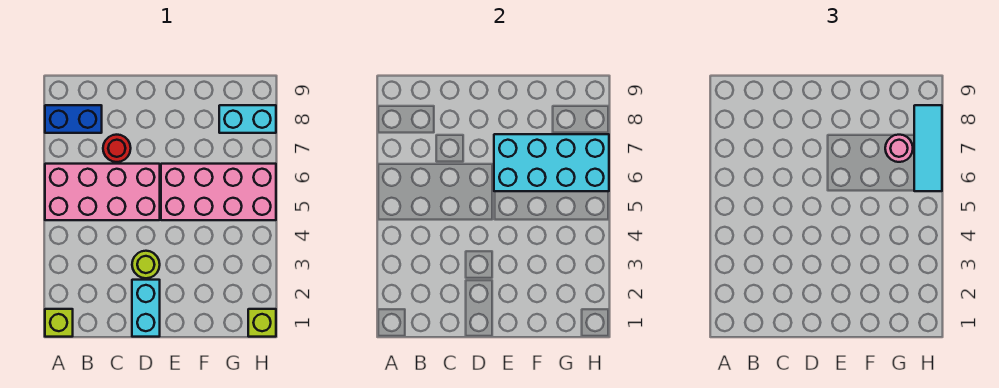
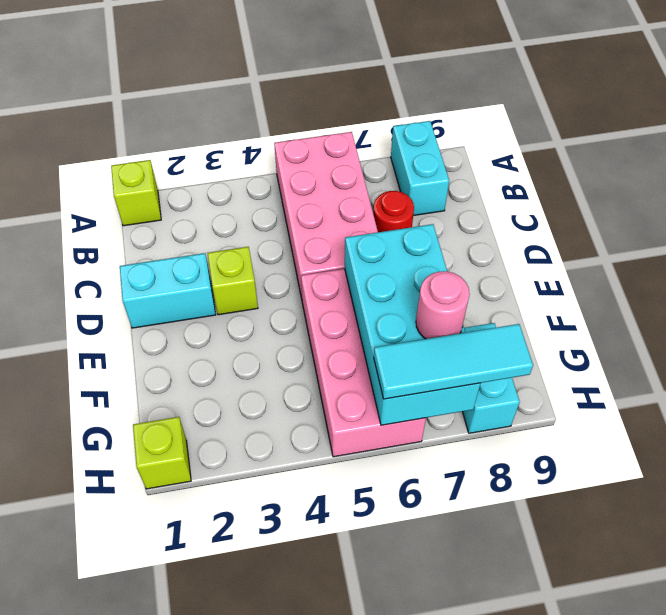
blue brick A8:B8 level 1 -> cyan brick A8:B8 level 1
lime round brick D3 level 1 -> lime brick D3 level 1

